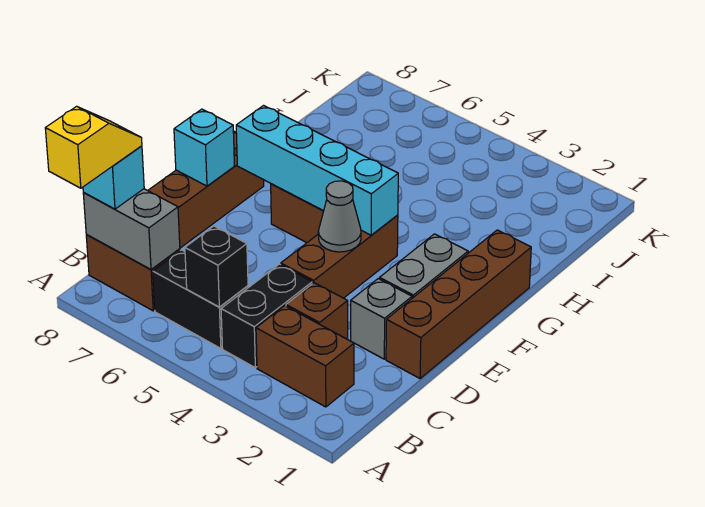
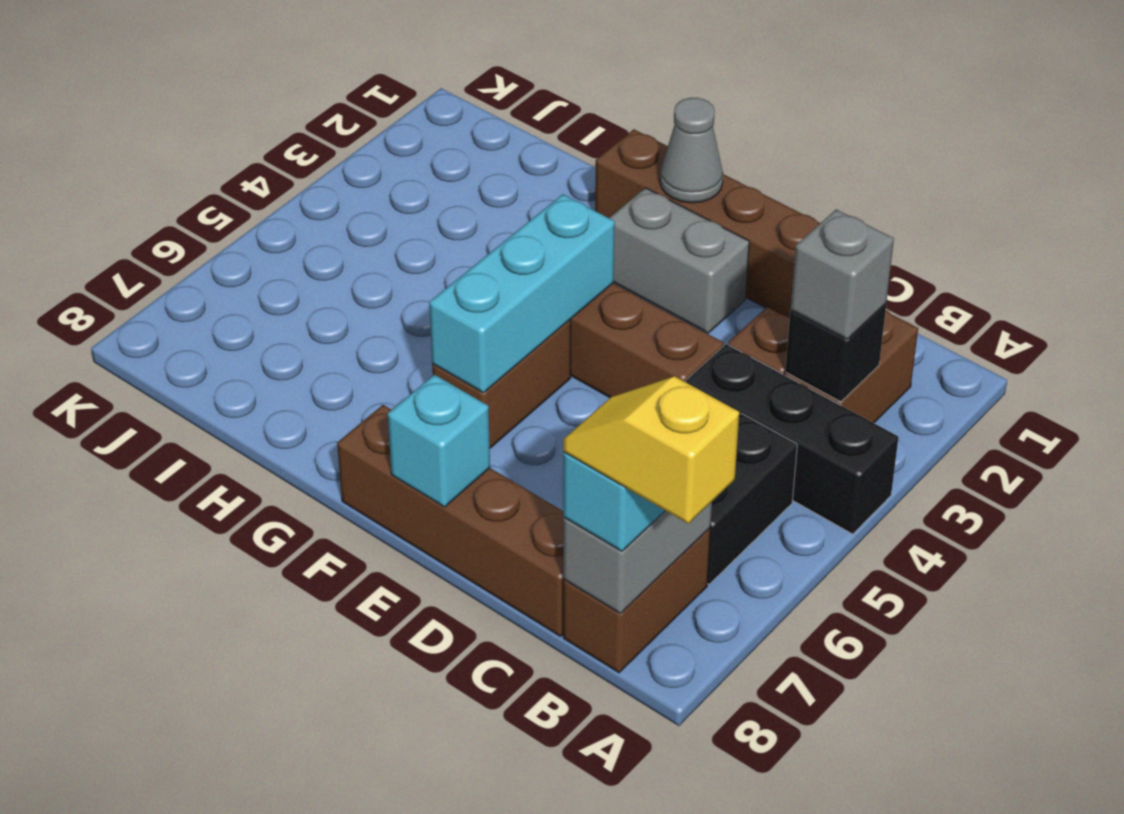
black brick B4:C4 level 1 -> black brick A4:C4 level 1
black brick B5 level 2 -> black brick B3 level 2
grey brick D2 level 1 -> grey brick B3 level 3
grey cone E4 level 2 -> grey cone F1 level 2
cyan brick F4:F7 level 2 -> cyan brick F4:F6 level 2

